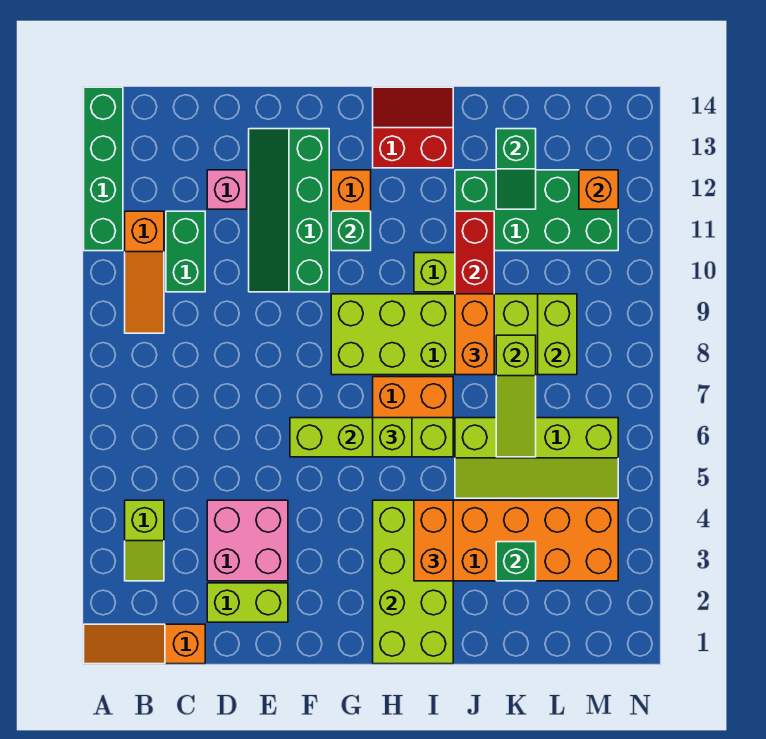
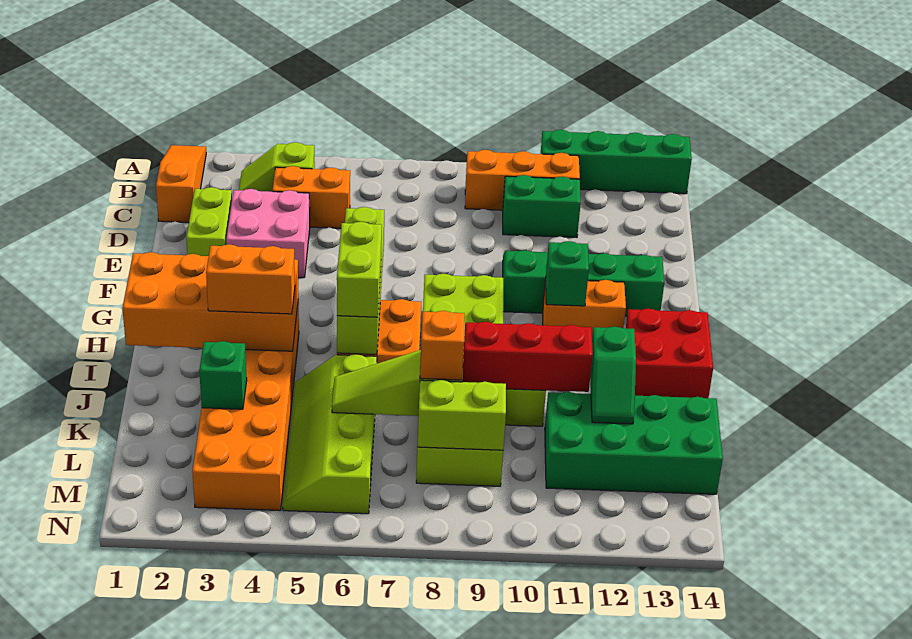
orange slope B9:B11 level 1 top 11 -> orange brick B9:B11 level 1
pink brick D12 level 1 -> none
lime brick H1:I4 level 2 -> orange brick H1:I4 level 2
lime brick H6 level 3 -> lime brick H6:I6 level 3
red slope H13:I14 level 1 top 13 -> red brick H13:I14 level 1
orange brick J8:J9 level 3 -> orange brick C4:C5 level 1
green brick J11:M12 level 1 -> green brick K11:L14 level 1
green slope K12:K13 level 2 top 13 -> green slope J12:K12 level 2 top J
orange brick M12 level 2 -> orange brick K8 level 3

